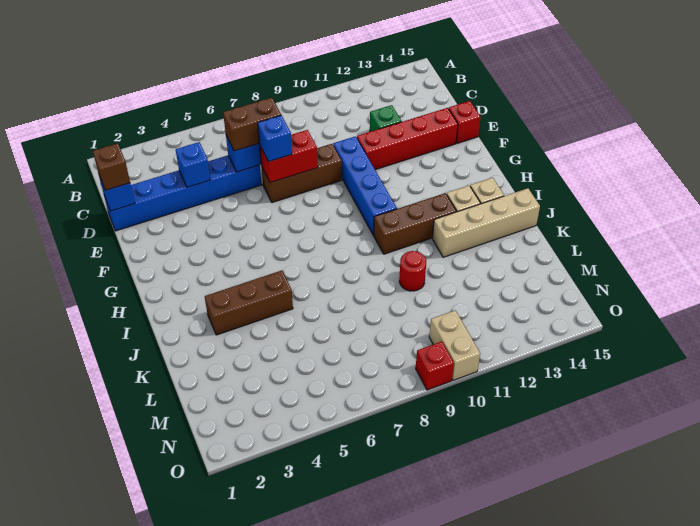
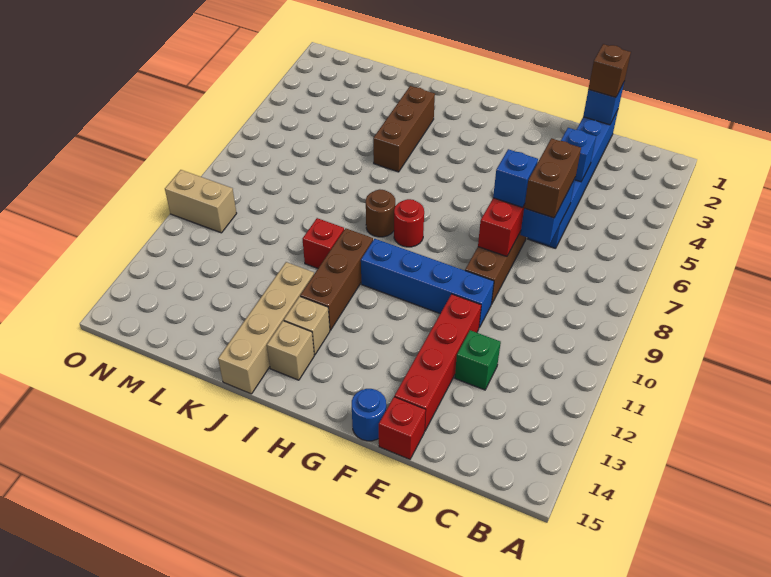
none -> blue round brick F15 level 1
none -> brown round brick I8 level 1
red round brick K10 level 1 -> red round brick H8 level 1
red brick O9 level 1 -> red brick J10 level 1

